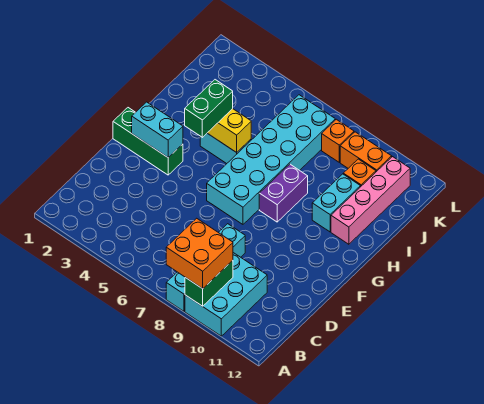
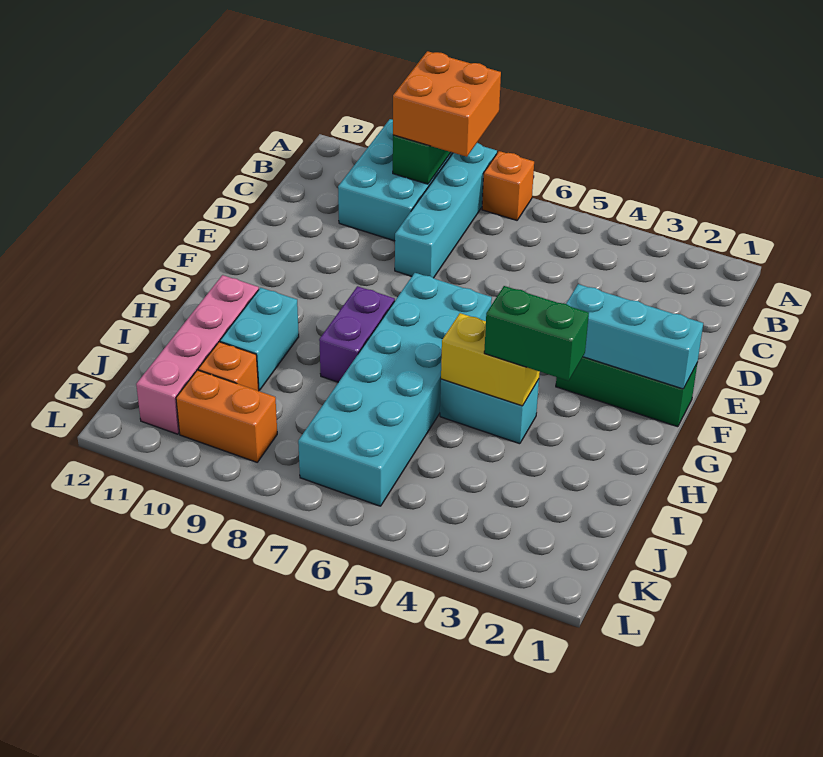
cyan brick F2:F3 level 2 -> cyan brick F1:F3 level 2
green brick G4:H4 level 3 -> green brick H3:H4 level 3
orange brick K8 level 1 -> orange brick A7 level 1

